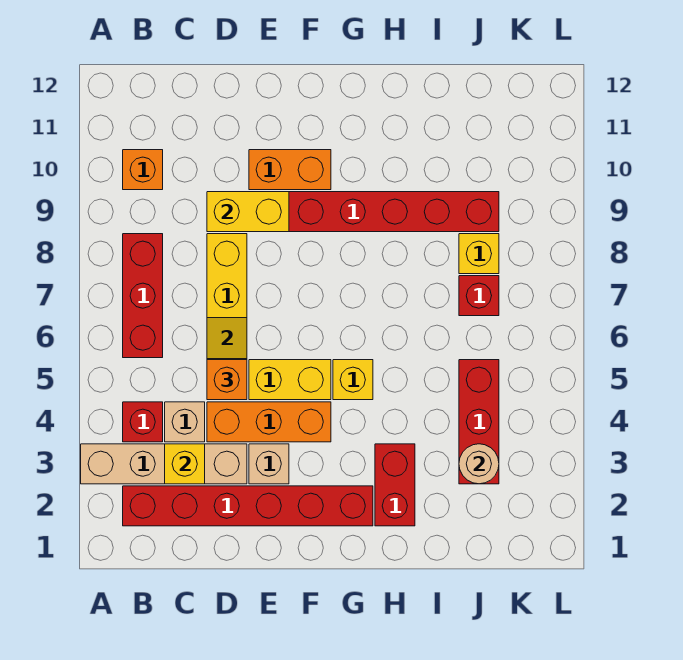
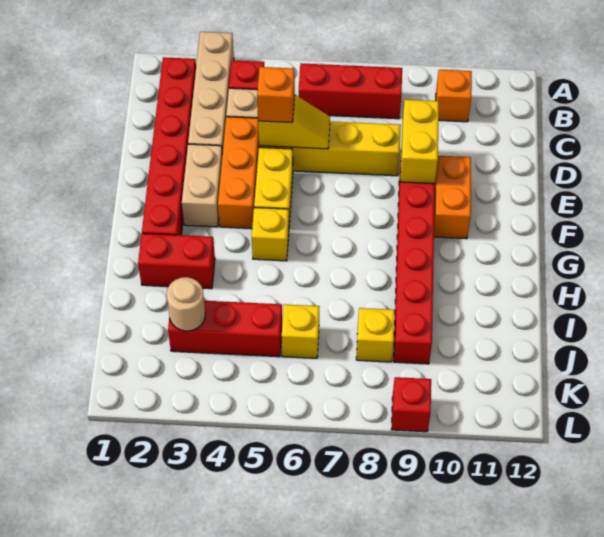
yellow brick C3 level 2 -> yellow brick J6 level 1
tan brick E3 level 1 -> tan brick E3:F3 level 1
red brick J7 level 1 -> red brick L9 level 1

